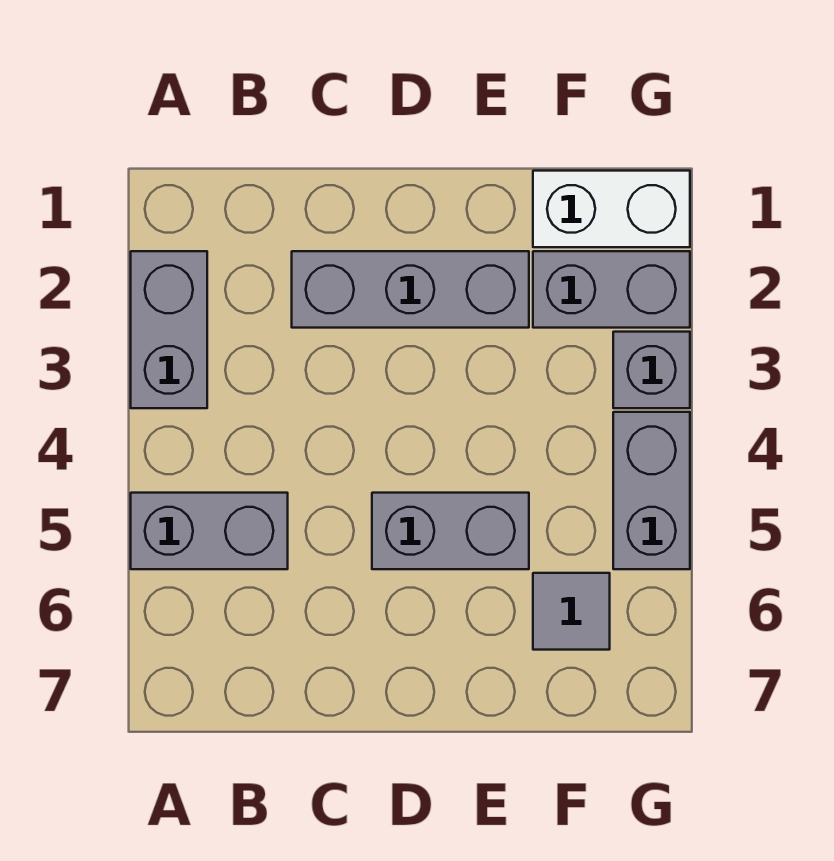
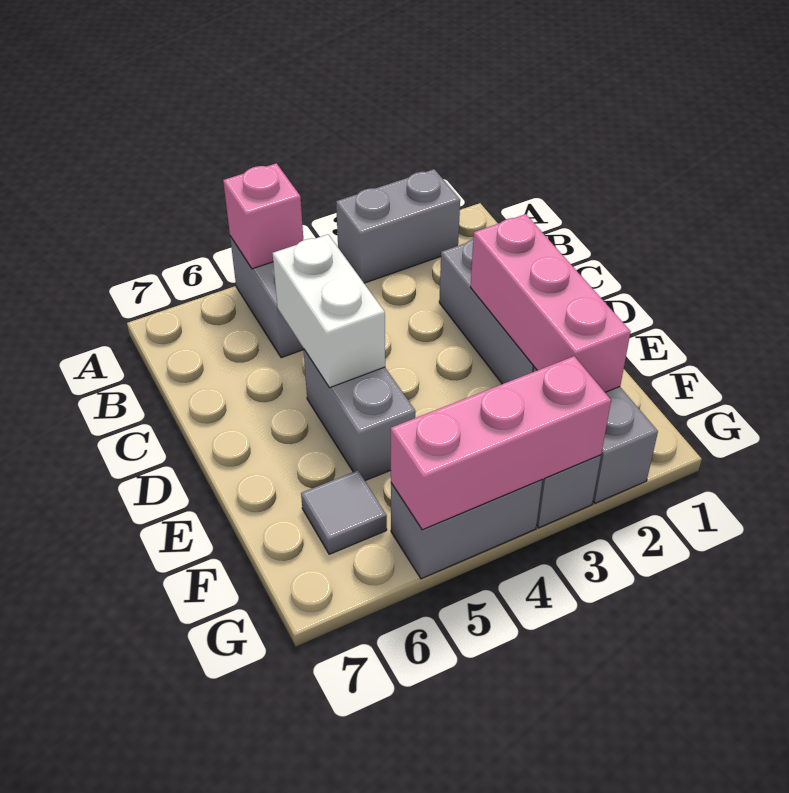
none -> pink brick A5 level 2
none -> pink brick D2:F2 level 2
white brick F1:G1 level 1 -> white brick C5:D5 level 2
none -> pink brick G3:G5 level 2

